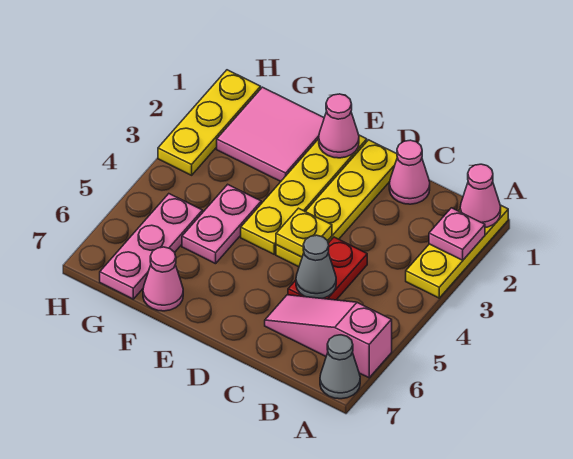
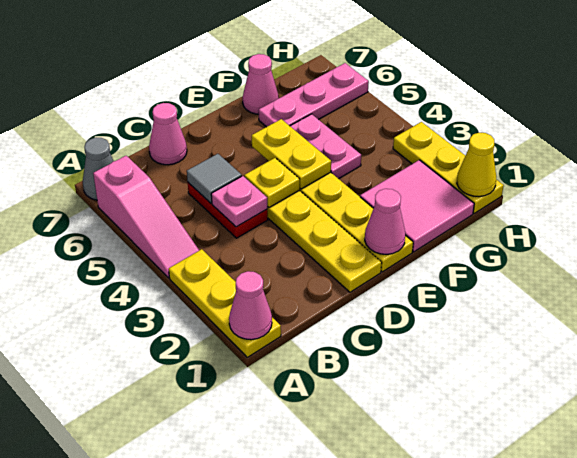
pink plate A2 level 2 -> pink plate C4 level 2
pink slope A6:C6 level 1 top A -> pink slope A4:A6 level 1 top 6
pink cone C1 level 1 -> pink cone C7 level 1
grey cone C5 level 2 -> grey tile C5 level 2
none -> yellow plate E4:E5 level 2
pink plate G5:G7 level 1 -> pink plate F6:H6 level 1
none -> yellow cone H1 level 2

